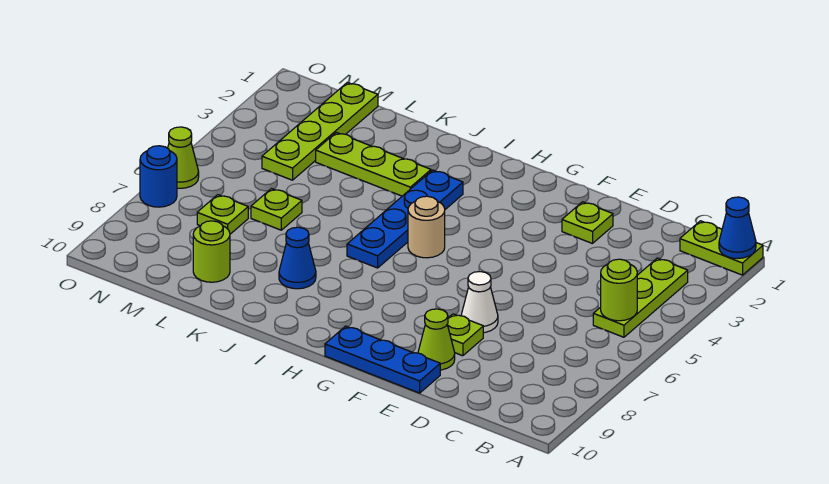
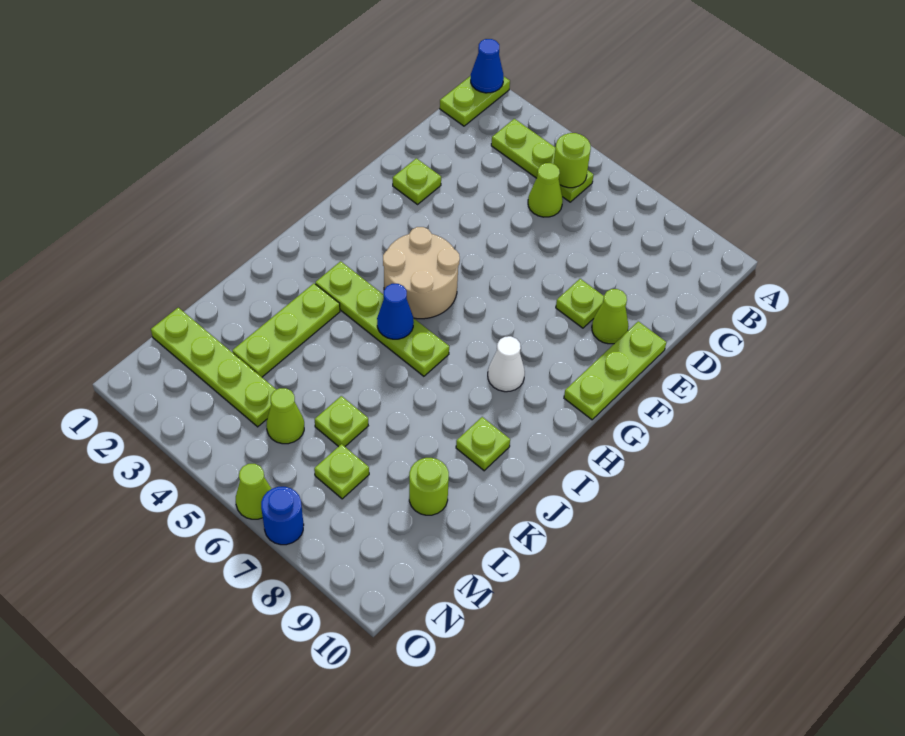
none -> lime cone C5 level 1
white cone E7 level 1 -> white cone H8 level 1
blue plate E10:G10 level 1 -> lime plate E10:G10 level 1
tan round brick H5 level 1 -> tan round brick G4:H5 level 1
blue plate I3:I6 level 1 -> lime plate I3:I6 level 1
blue cone J8 level 1 -> blue cone I5 level 2
none -> lime plate J9 level 1
none -> lime cone M5 level 1

